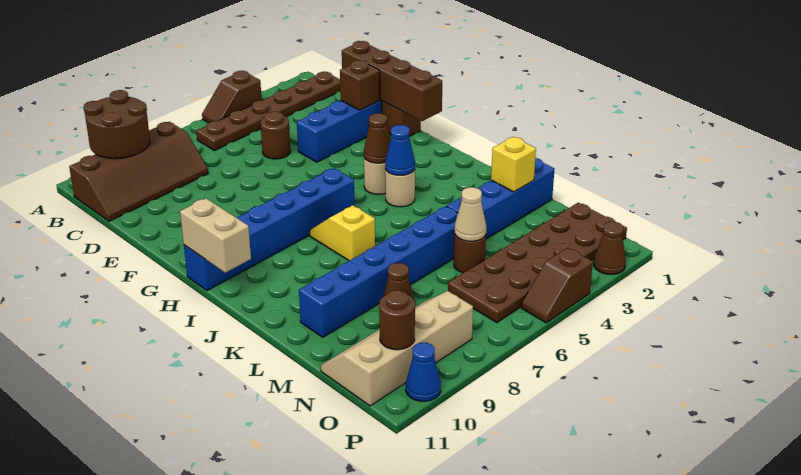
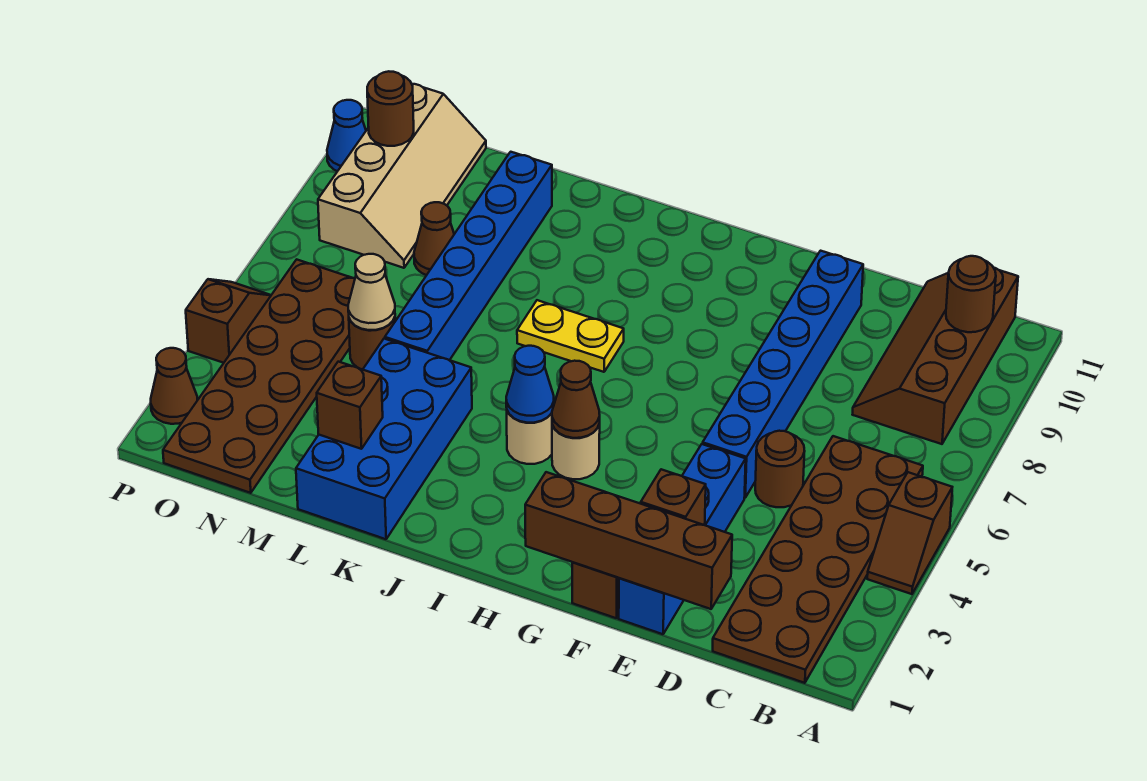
brown slope A4:A5 level 1 top 4 -> brown slope A4:A5 level 1 top 5
brown round brick A9:B10 level 2 -> brown round brick B10 level 2
brown plate B1:B6 level 1 -> brown plate B1:C6 level 1
blue brick H6:H11 level 1 -> blue brick E5:E10 level 1
tan brick H11:I11 level 2 -> none
yellow slope I7:J7 level 1 top J -> yellow plate I7:J7 level 1
blue brick L1:L4 level 1 -> blue brick K1:L4 level 1
yellow brick L2 level 2 -> brown brick L2 level 2

